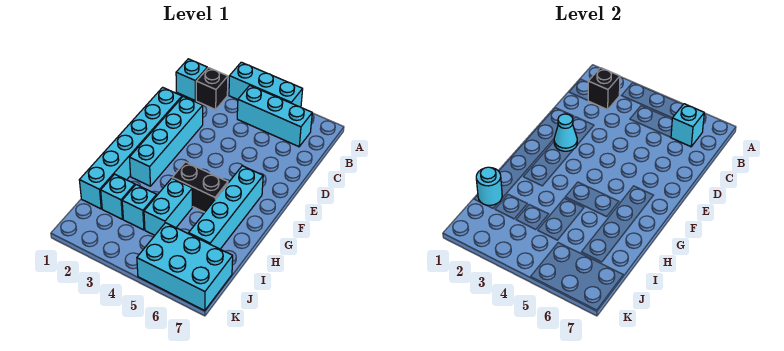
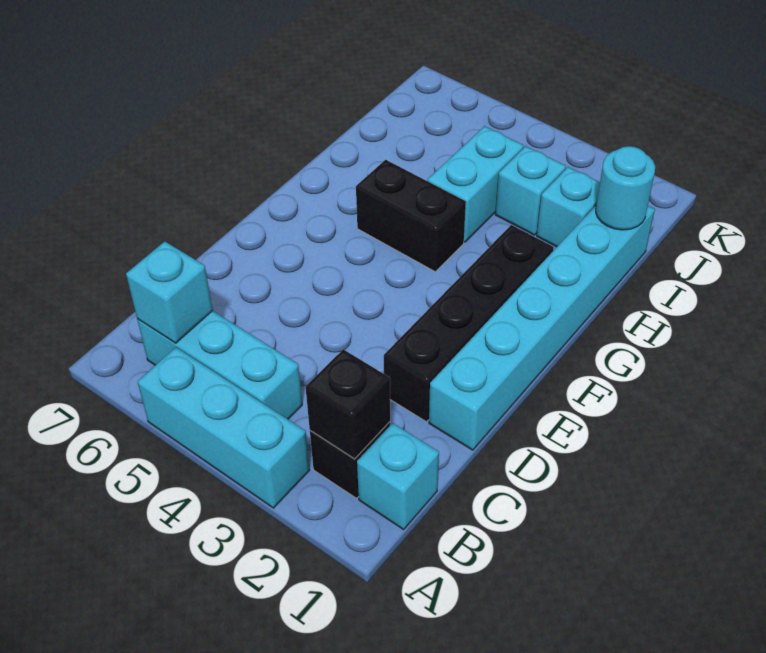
cyan brick D2:G2 level 1 -> black brick D2:G2 level 1
cyan cone E2 level 2 -> none
cyan brick F6:I6 level 1 -> none
cyan brick J5:K7 level 1 -> none

